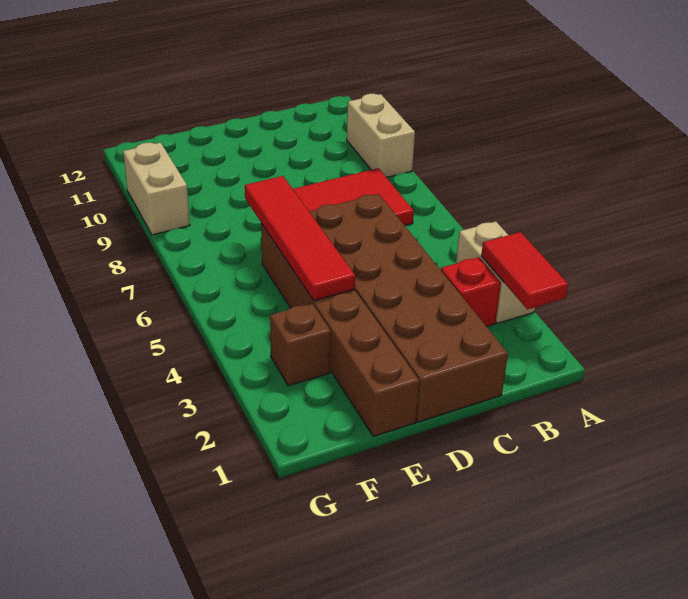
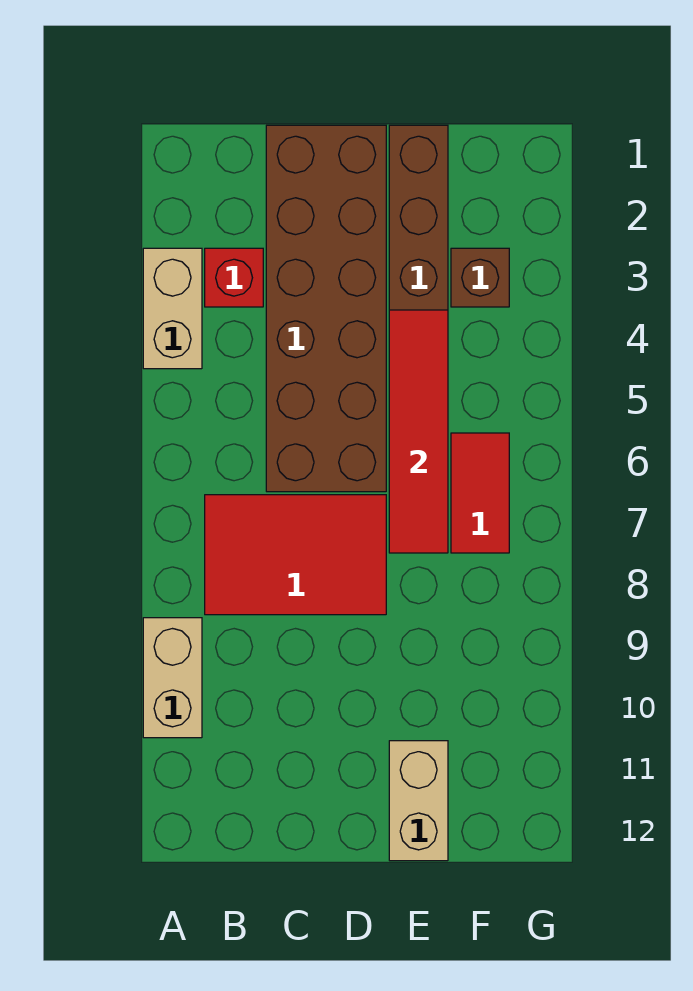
red tile A2:A3 level 2 -> red tile F6:F7 level 1
tan brick G9:G10 level 1 -> tan brick E11:E12 level 1

